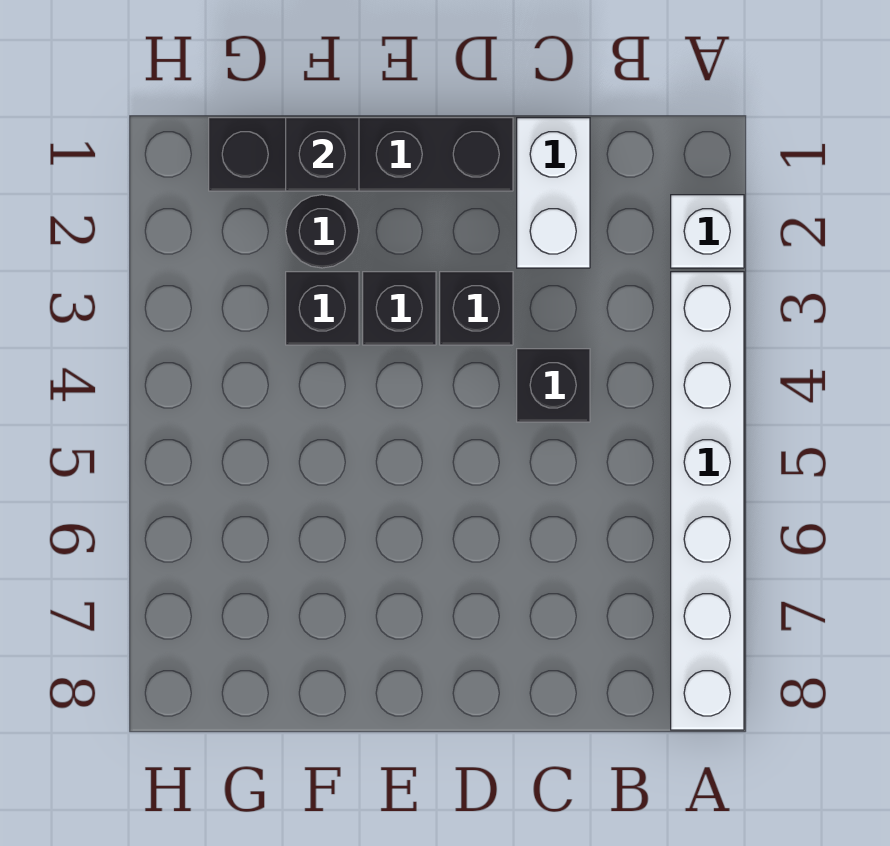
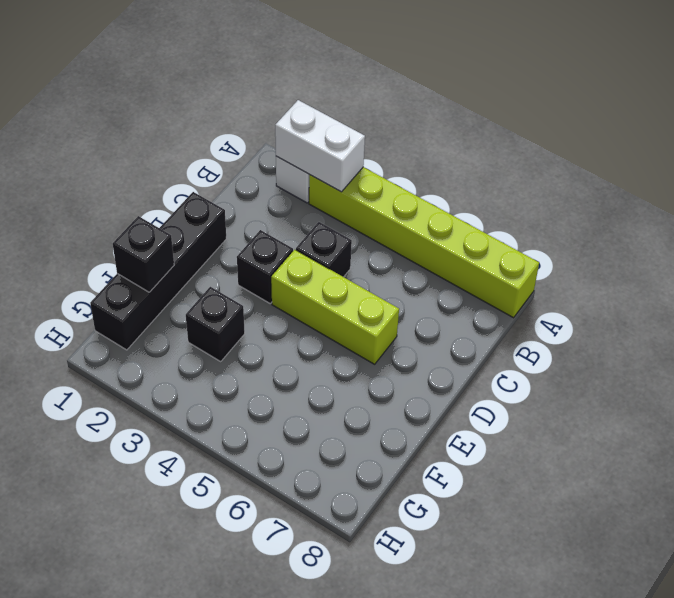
white brick A3:A8 level 1 -> lime brick A3:A8 level 1
white brick C1:C2 level 1 -> white brick A2:A3 level 2
none -> lime brick D4:D6 level 1
black brick E3 level 1 -> none
black round brick F2 level 1 -> none

